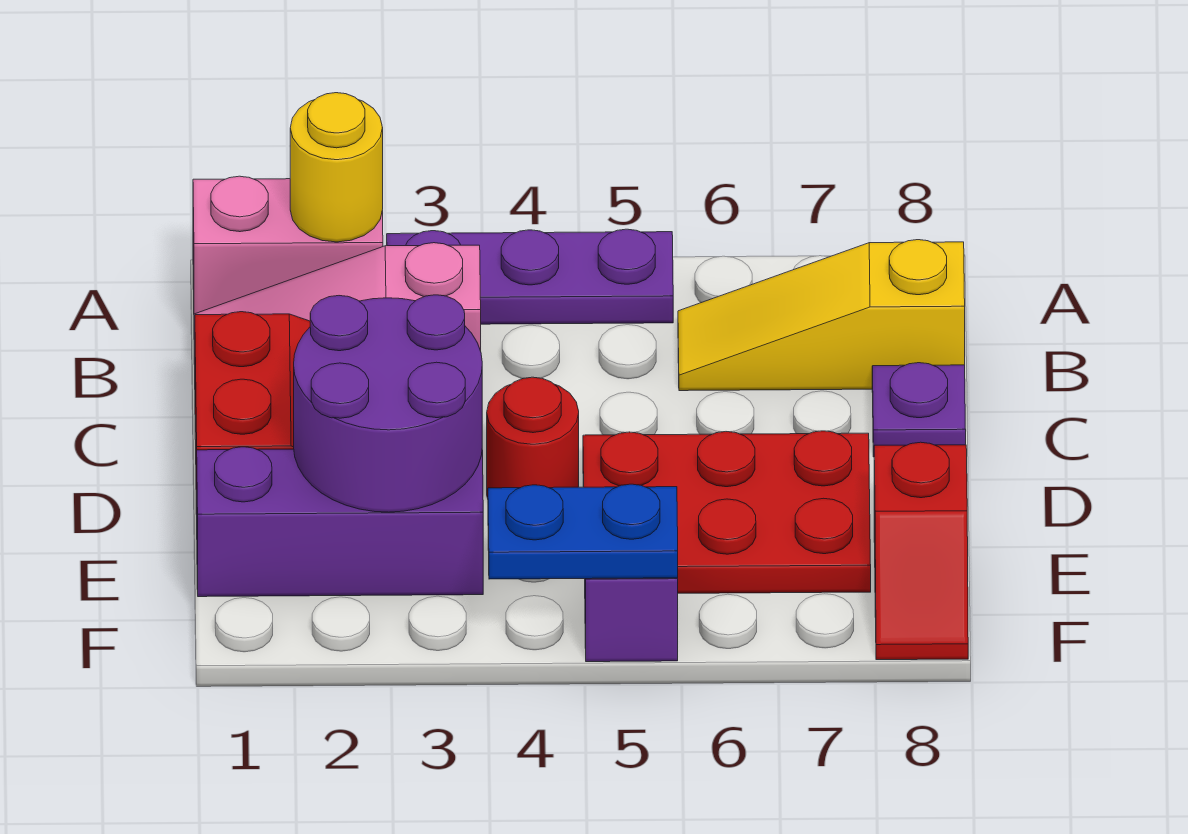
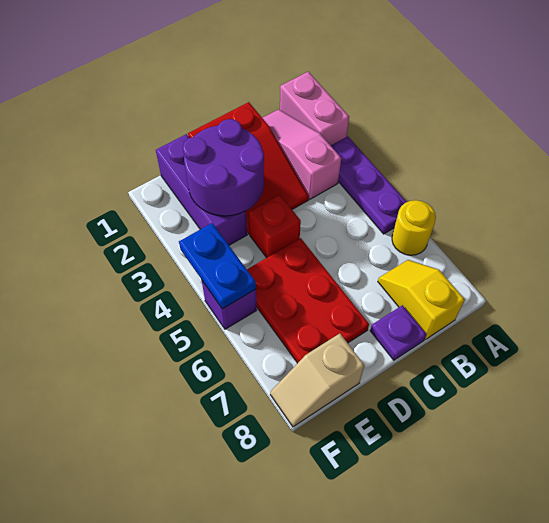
yellow round brick A2 level 2 -> yellow round brick A6 level 1
yellow slope B6:B8 level 1 top 8 -> yellow slope B7:B8 level 1 top 8
red round brick D4 level 1 -> red brick D4 level 1
red slope E8:F8 level 1 top E -> tan slope E8:F8 level 1 top E

